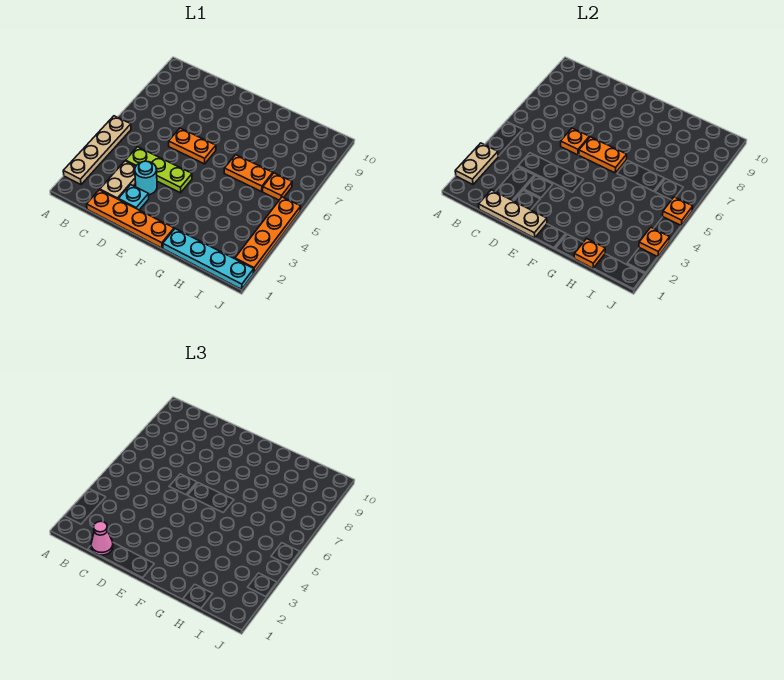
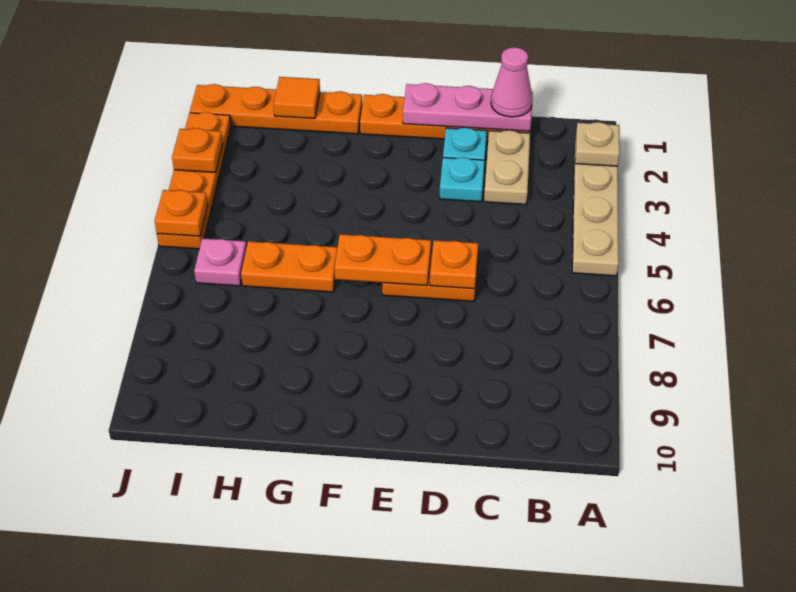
tan plate A2:A3 level 2 -> tan plate A2 level 2
tan plate C1:E1 level 2 -> pink plate C1:E1 level 2
lime plate C4:E4 level 1 -> none
cyan round brick D3 level 1 -> cyan plate D3 level 1
cyan plate G1:J1 level 1 -> orange plate G1:J1 level 1
orange plate H1 level 2 -> orange tile H1 level 2
orange plate I6 level 1 -> pink plate I6 level 1

